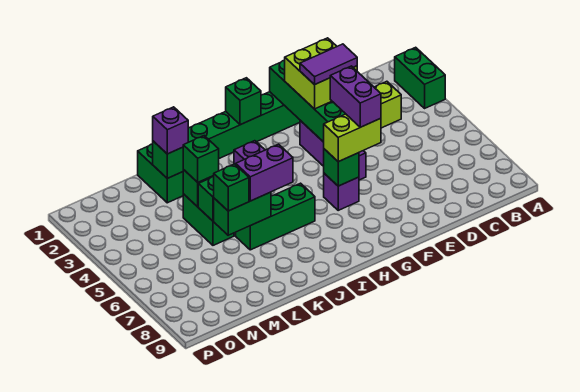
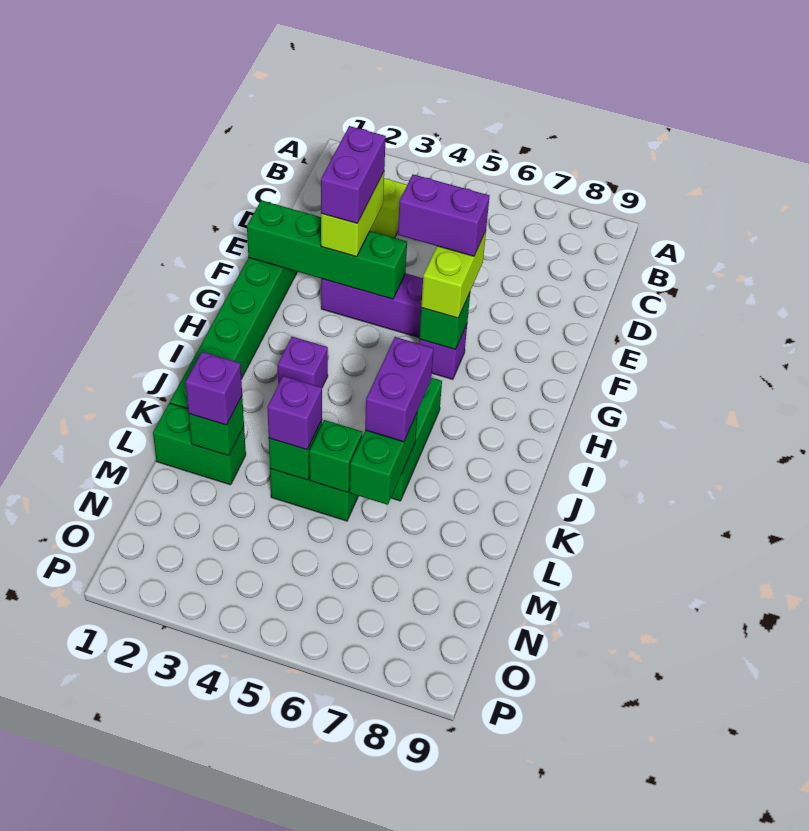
green brick A2:A3 level 1 -> none
lime brick E2:F3 level 3 -> lime brick E3:F3 level 3
purple tile E3:F3 level 4 -> purple brick E3:F3 level 4
green brick H1 level 2 -> none
green brick L4 level 3 -> purple brick L4 level 3
green brick L6 level 3 -> none

